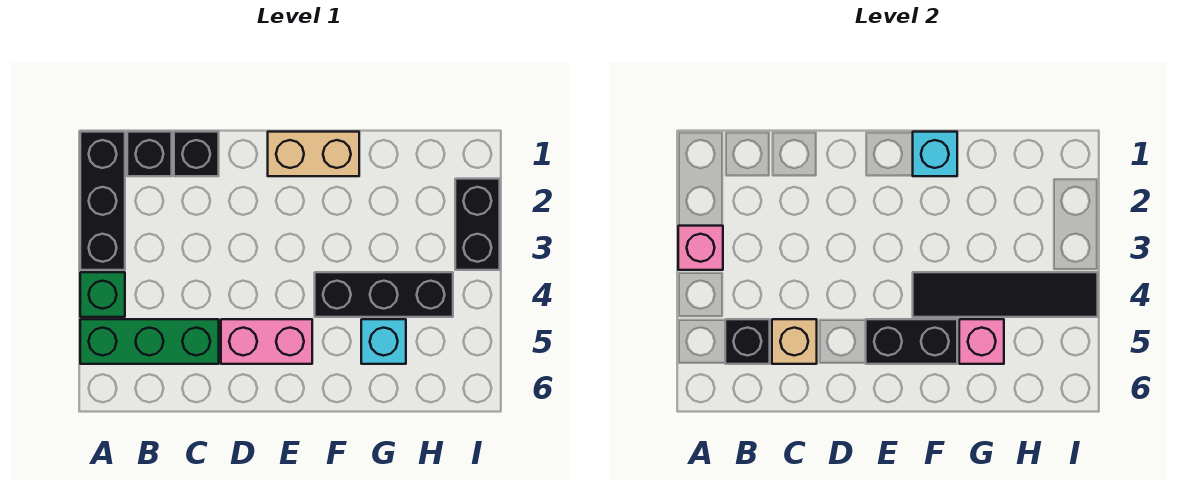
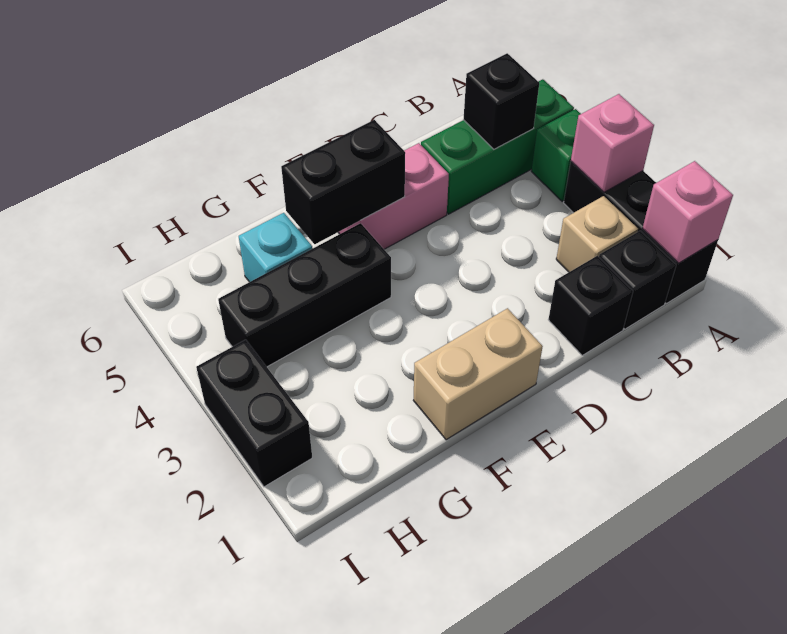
tan brick C5 level 2 -> tan brick B2 level 1
cyan brick F1 level 2 -> none
black tile F4:I4 level 2 -> none
pink brick G5 level 2 -> pink brick A1 level 2

